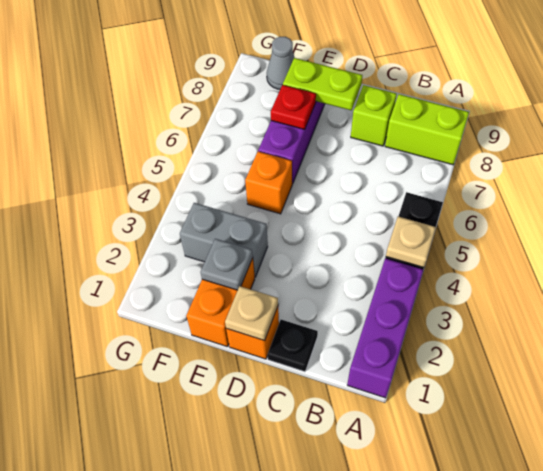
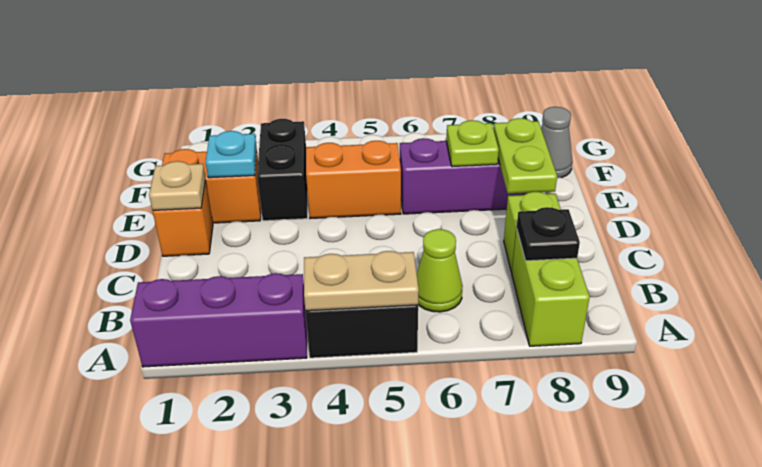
tan plate A4 level 2 -> tan plate A4:A5 level 2
none -> lime cone B6 level 1
black plate C1 level 1 -> black plate B8 level 2
grey plate E2 level 2 -> cyan plate E2 level 2
grey brick E3:F3 level 1 -> black brick E3:F3 level 1
orange brick E5 level 1 -> orange brick E4:E5 level 1
red plate E7 level 2 -> lime plate E7 level 2

